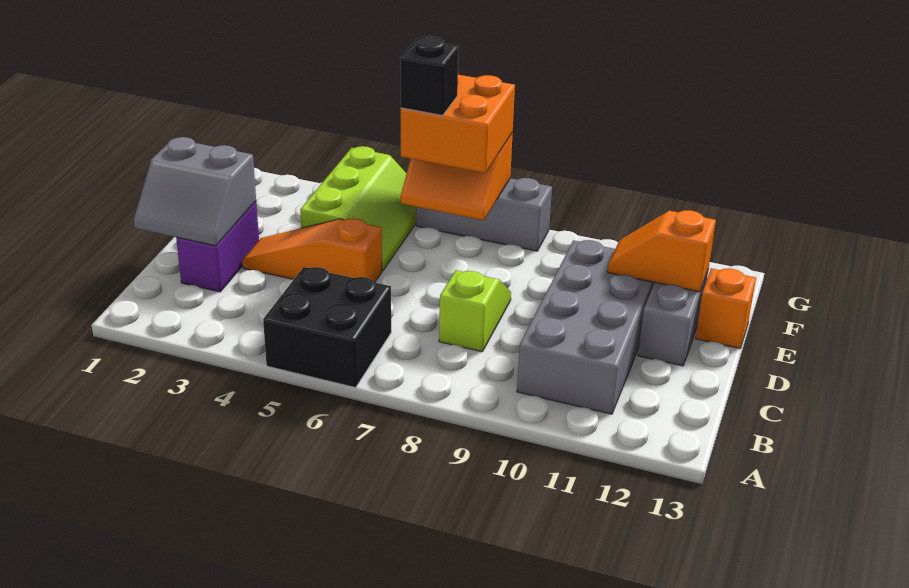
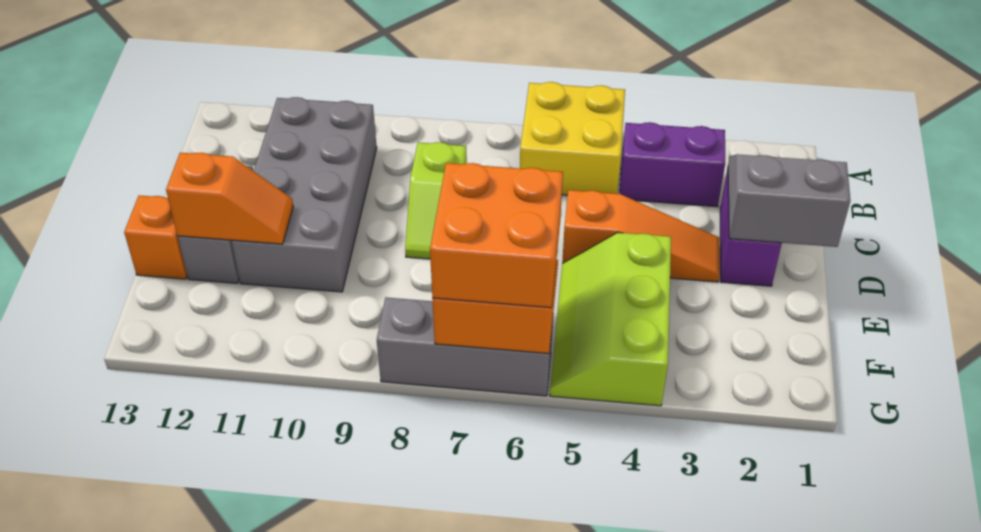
black brick A5:B6 level 1 -> yellow brick A5:B6 level 1
none -> purple brick B3:B4 level 1
black brick F6 level 4 -> none

